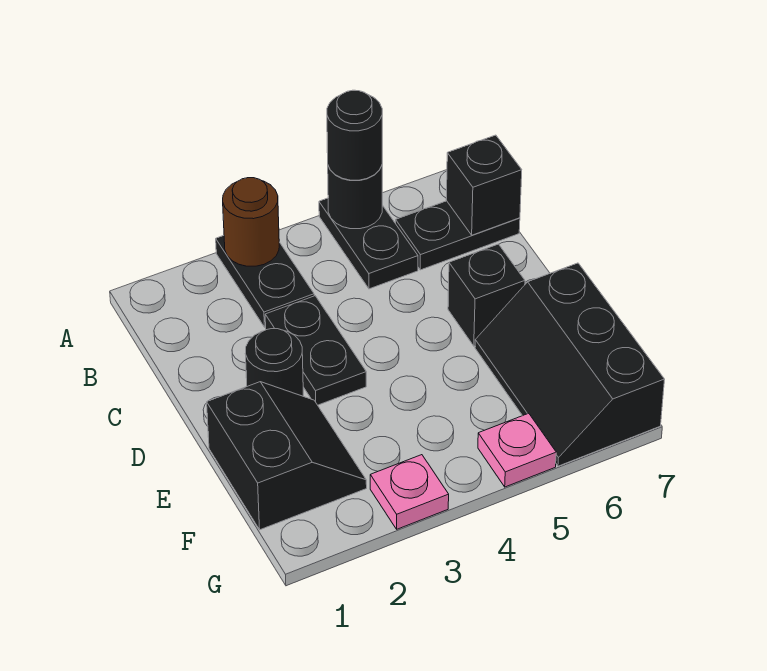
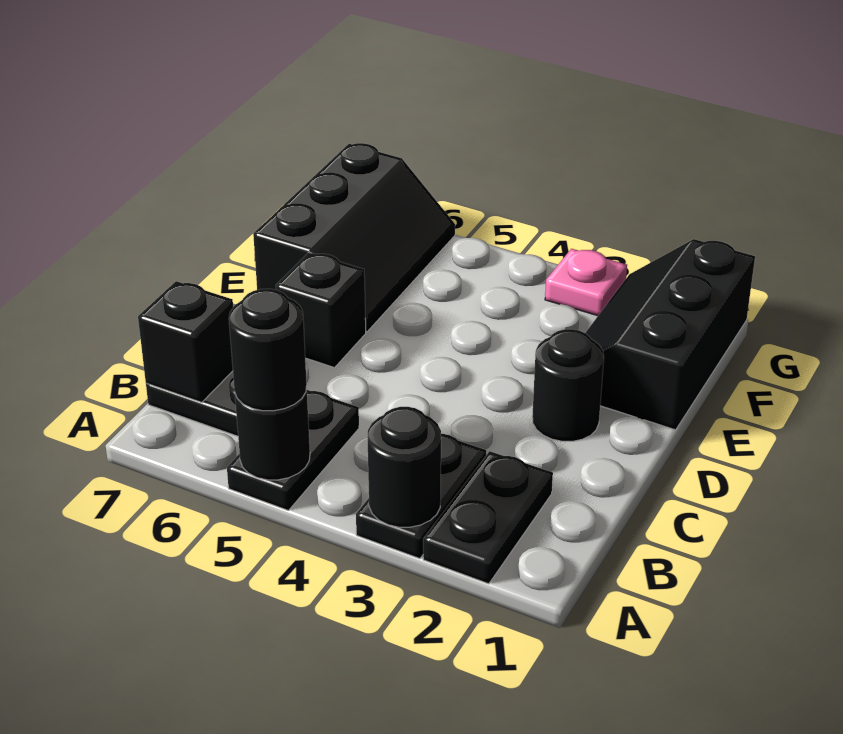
brown round brick A3 level 2 -> black round brick A3 level 2
black plate C3:D3 level 1 -> black plate A2:B2 level 1
black slope E1:F2 level 1 top 1 -> black slope E1:G2 level 1 top 1
pink plate G5 level 1 -> none

